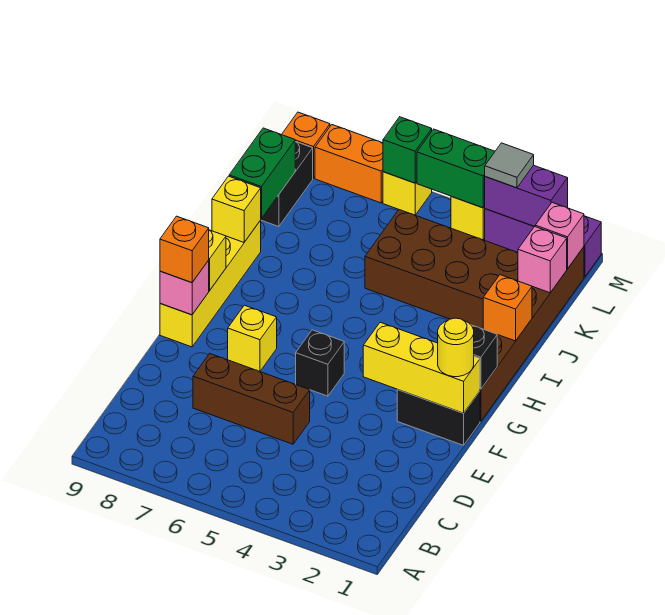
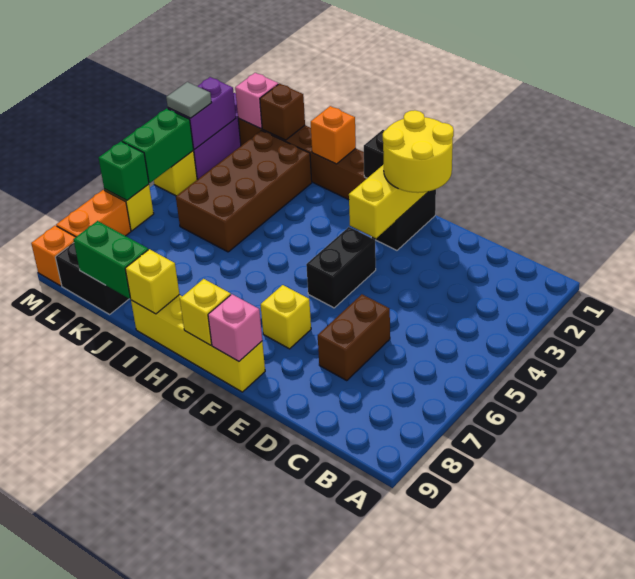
brown brick D5:D7 level 1 -> brown brick D6:D7 level 1
yellow round brick F1 level 3 -> yellow round brick E1:F2 level 3
black brick F5 level 1 -> black brick F4:F5 level 1
orange brick F9 level 3 -> none
pink brick K1 level 2 -> brown brick K1 level 2

